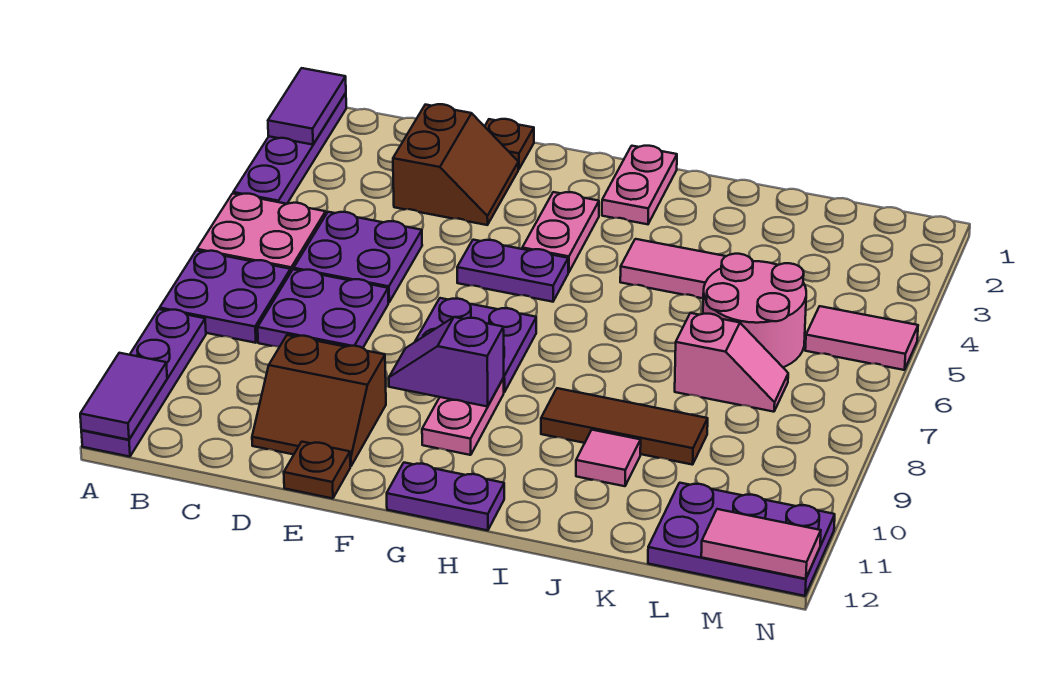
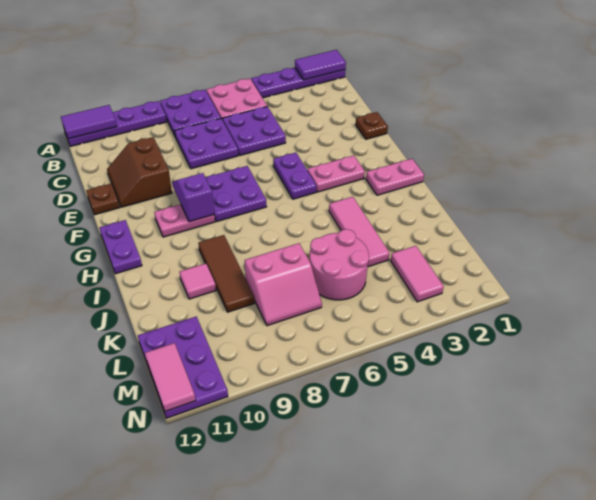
brown slope D2:E3 level 1 top D -> none
pink slope K7:L7 level 1 top K -> pink slope K7:L8 level 1 top K
pink tile M5:N5 level 1 -> pink tile L3:M3 level 1

